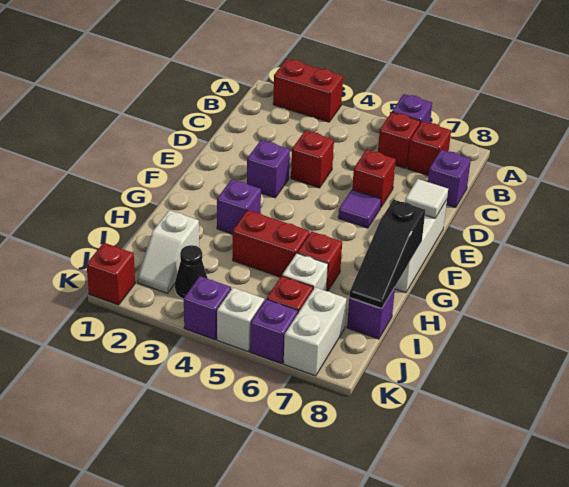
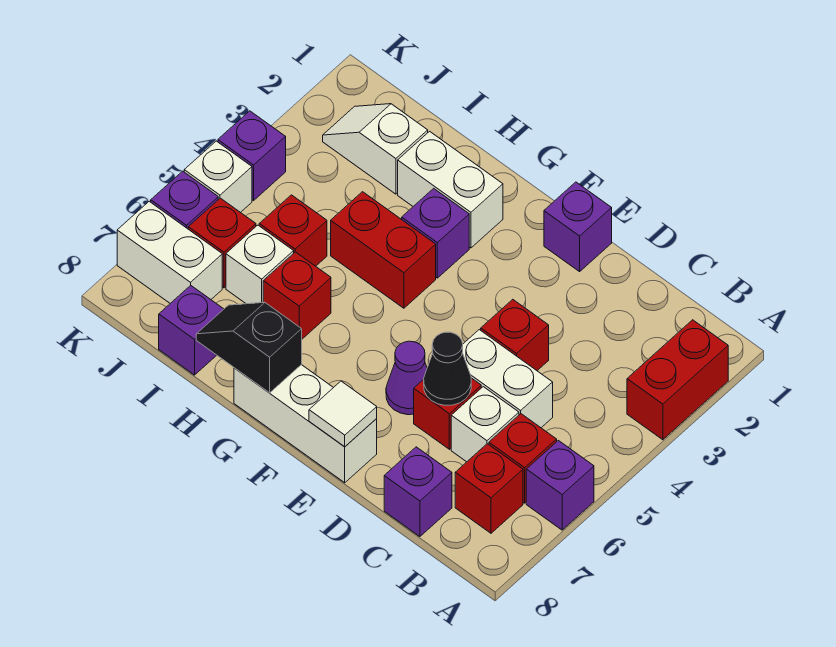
none -> white brick C5:D5 level 1
none -> white brick C6 level 1
purple brick E3 level 1 -> purple brick E1 level 1
purple tile E6 level 1 -> purple cone E6 level 1
none -> white brick G2:H2 level 1
black slope G8:I8 level 2 top G -> black slope G8:H8 level 2 top G
red brick H4:H5 level 1 -> red brick G4:H4 level 1
black cone J3 level 1 -> black cone D6 level 2
red brick K1 level 1 -> red brick I5 level 1

